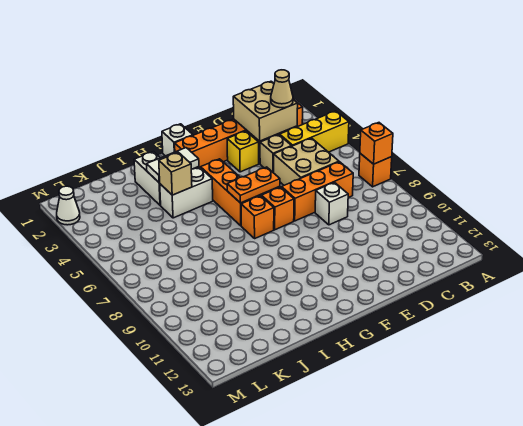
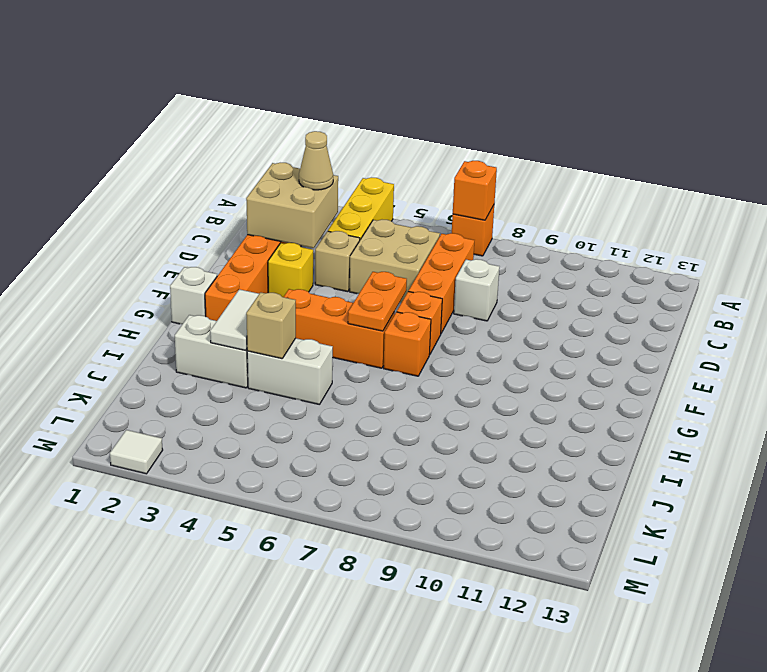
white brick H4:I4 level 1 -> white brick I4:I5 level 1
white cone M2 level 1 -> white tile M2 level 1

